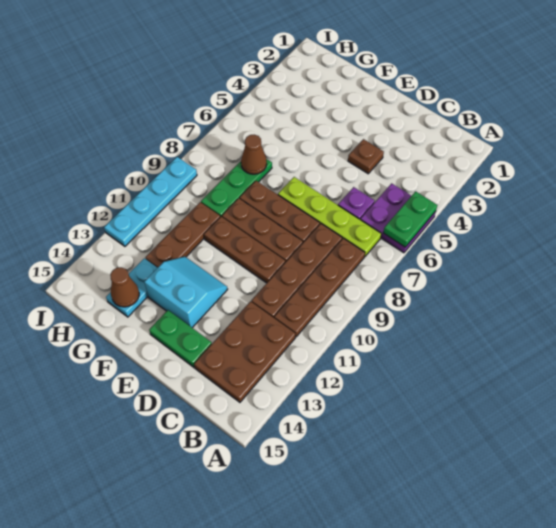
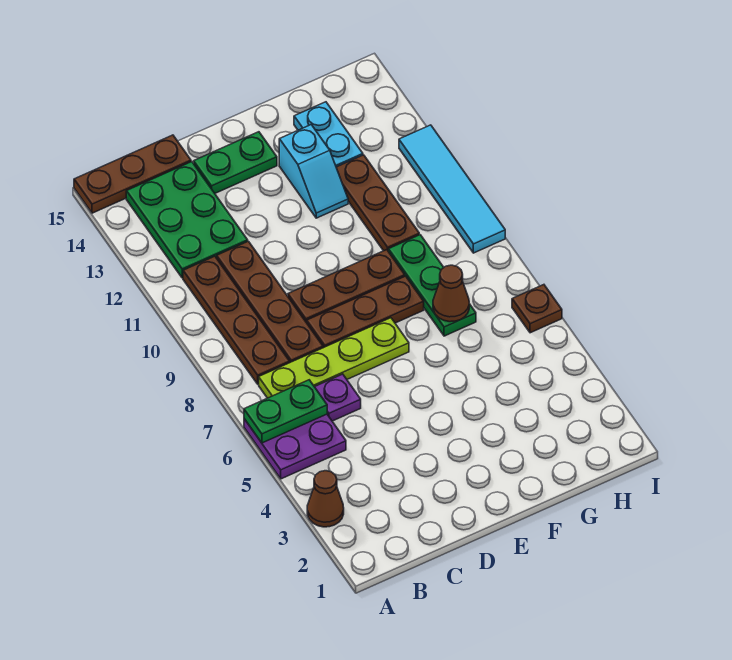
green plate A5:A6 level 2 -> green plate A6:B6 level 2
brown plate B12:C14 level 1 -> green plate B12:C14 level 1
brown plate D4 level 1 -> brown plate I6 level 1
brown plate D10:F10 level 1 -> brown plate A15:C15 level 1
cyan slope E12:F13 level 1 top 13 -> cyan slope F12:F13 level 1 top 13
brown cone G14 level 2 -> brown cone A3 level 1
cyan plate I9:I12 level 1 -> cyan tile I9:I12 level 1

